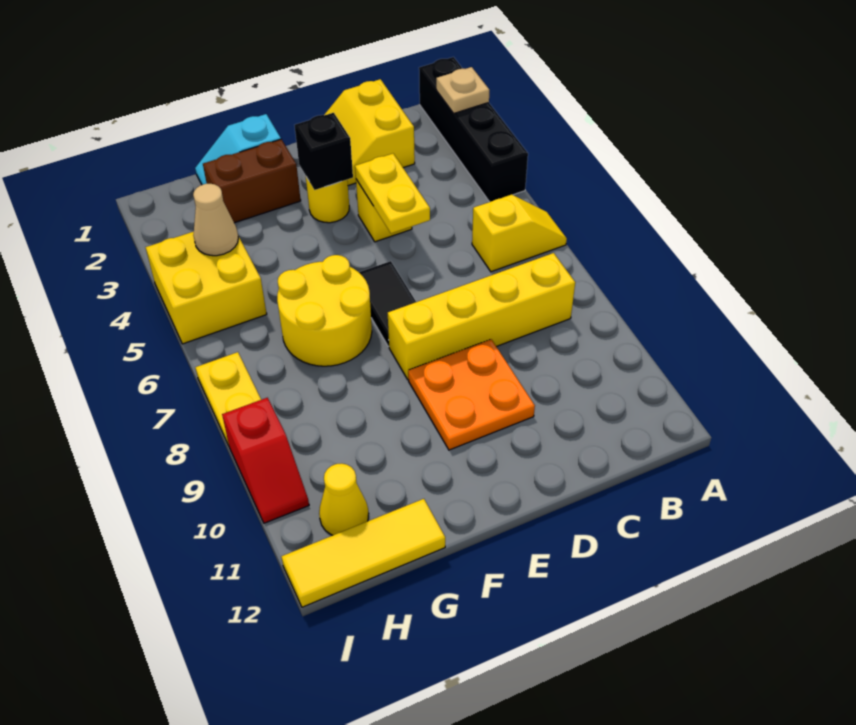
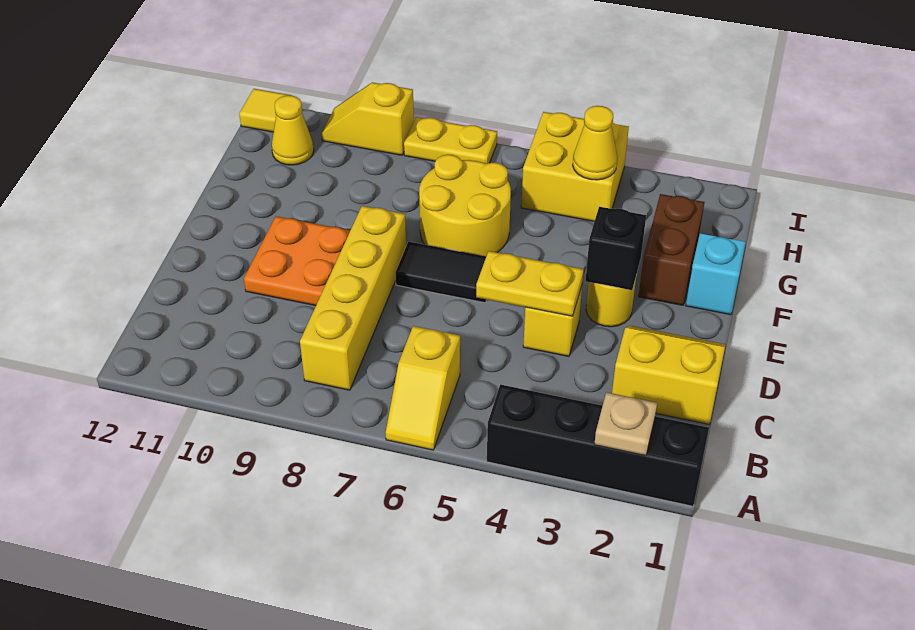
yellow tile G12:I12 level 1 -> yellow tile I12 level 1
tan cone H4 level 2 -> yellow cone H4 level 2
red slope I9:I10 level 1 top 9 -> yellow slope I9:I10 level 1 top 9

